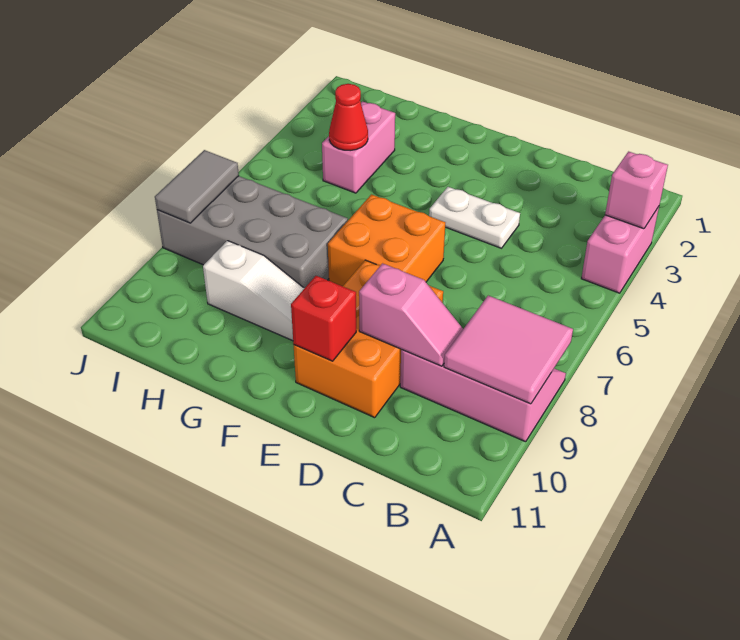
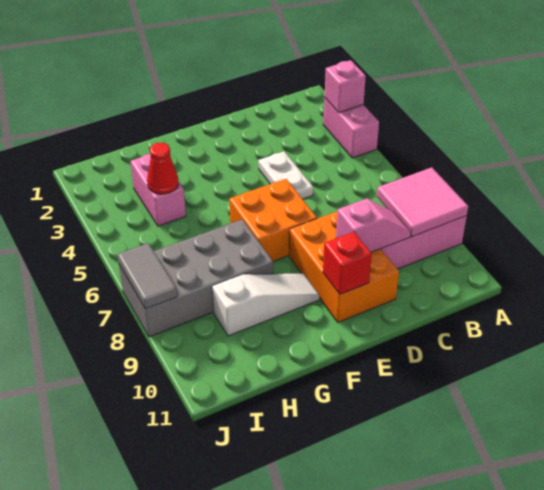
white plate D4:E4 level 1 -> white plate D4:D5 level 1

